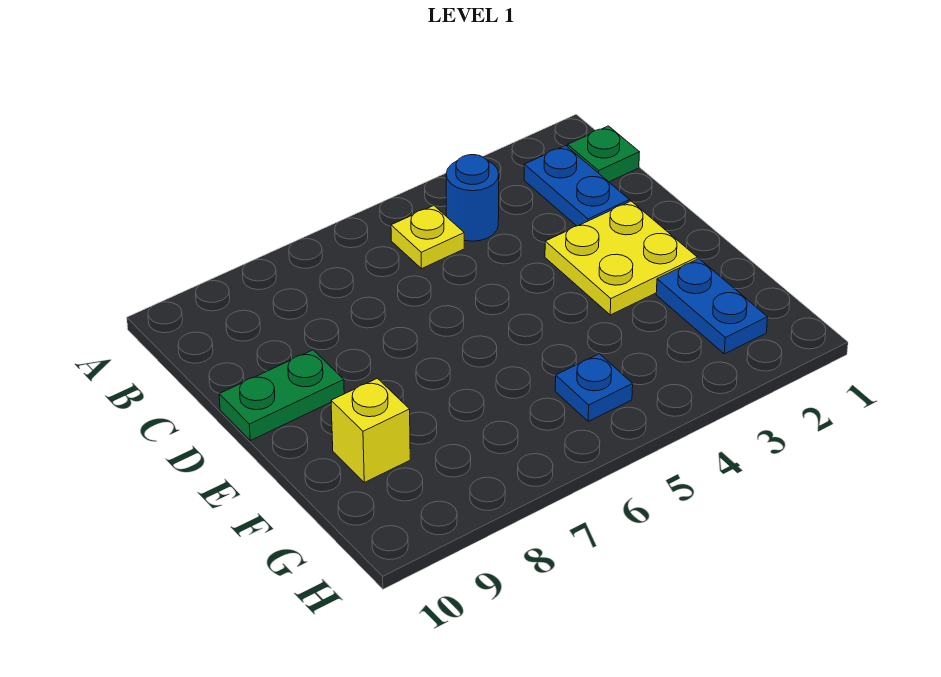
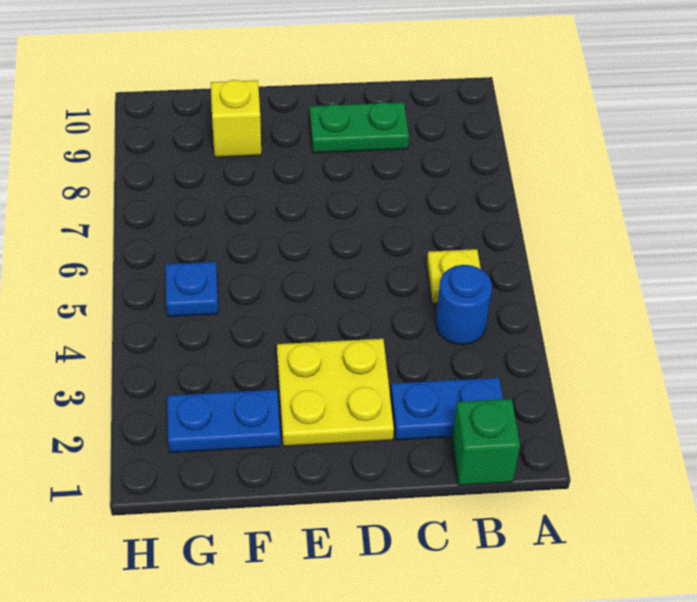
green plate B1 level 1 -> green brick B1 level 1
green plate D9:D10 level 1 -> green plate C9:D9 level 1

